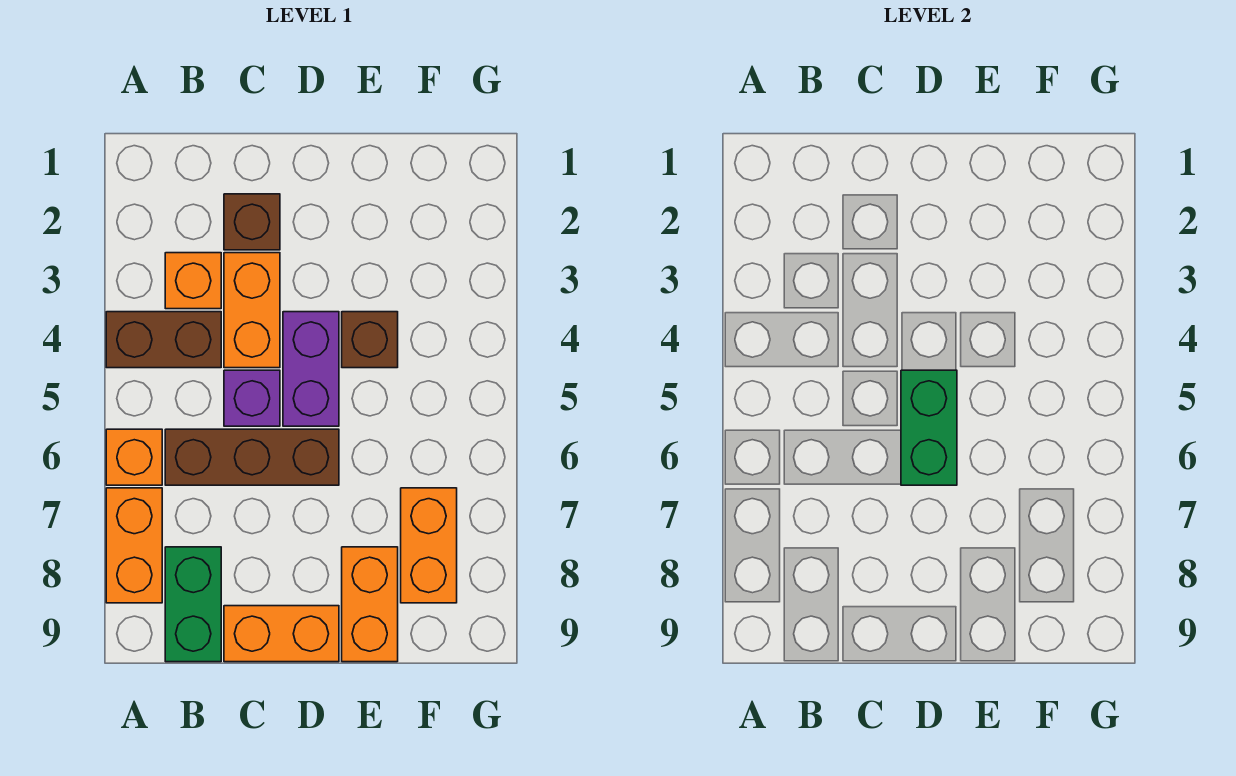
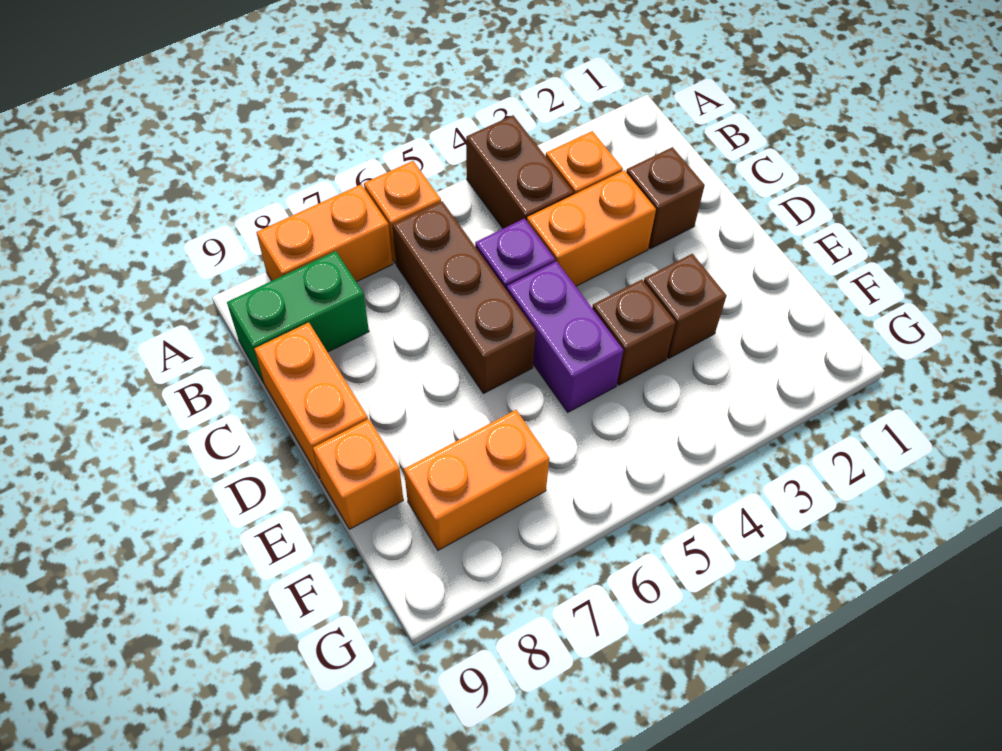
purple brick D4:D5 level 1 -> purple brick D5:E5 level 1
green brick D5:D6 level 2 -> none
none -> brown brick E3 level 1
orange brick E8:E9 level 1 -> orange brick E9 level 1

